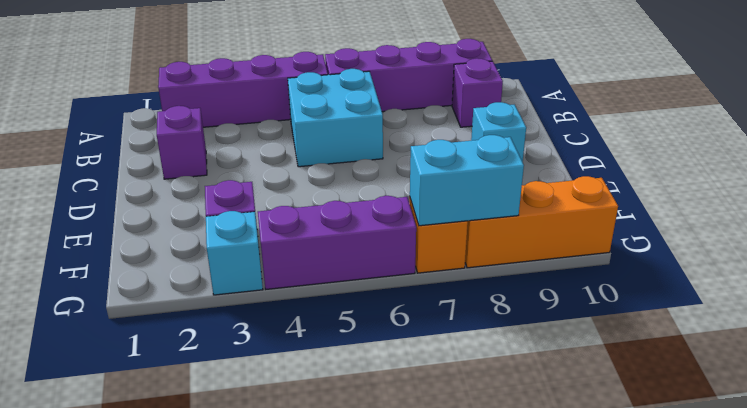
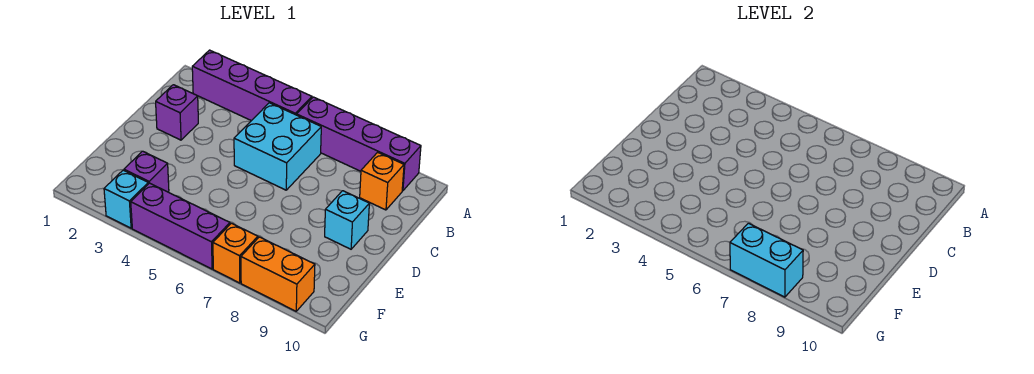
purple brick B9 level 1 -> orange brick B9 level 1
orange brick G8:G10 level 1 -> orange brick G8:G9 level 1

